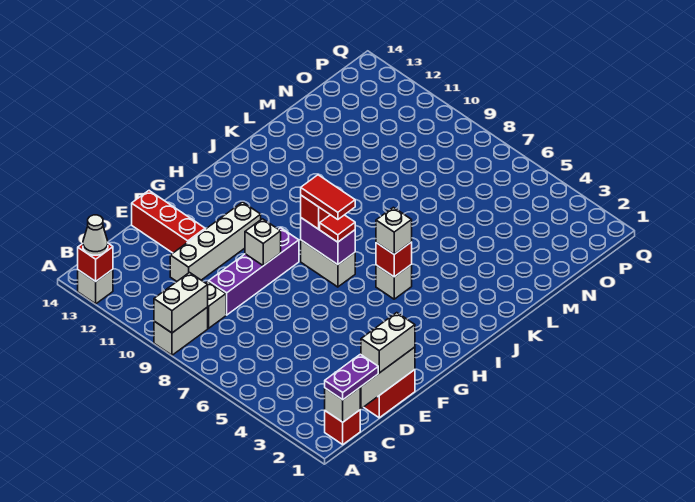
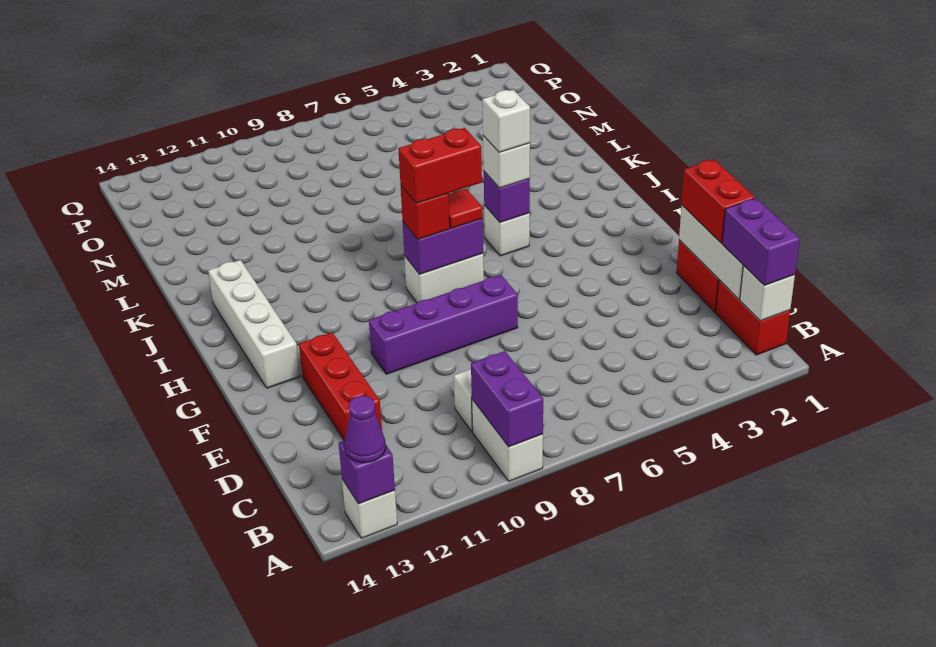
white brick A9:B9 level 2 -> purple brick A9:B9 level 2
red brick A13 level 2 -> purple brick A13 level 2
white cone A13 level 3 -> purple cone A13 level 3
red brick B1 level 1 -> red brick B1:C1 level 1
purple plate B1:C1 level 3 -> purple brick B1:C1 level 3
white brick D1:E1 level 3 -> red brick D1:E1 level 3
purple brick D9:G9 level 1 -> purple brick F7:F10 level 1
white brick D11:G11 level 1 -> white brick G13:J13 level 1
red brick E12:E14 level 1 -> red brick D12:F12 level 1
white brick F9 level 2 -> white brick I5 level 4
red tile H7:H8 level 4 -> red brick H7:H8 level 4
red brick I5 level 2 -> purple brick I5 level 2

